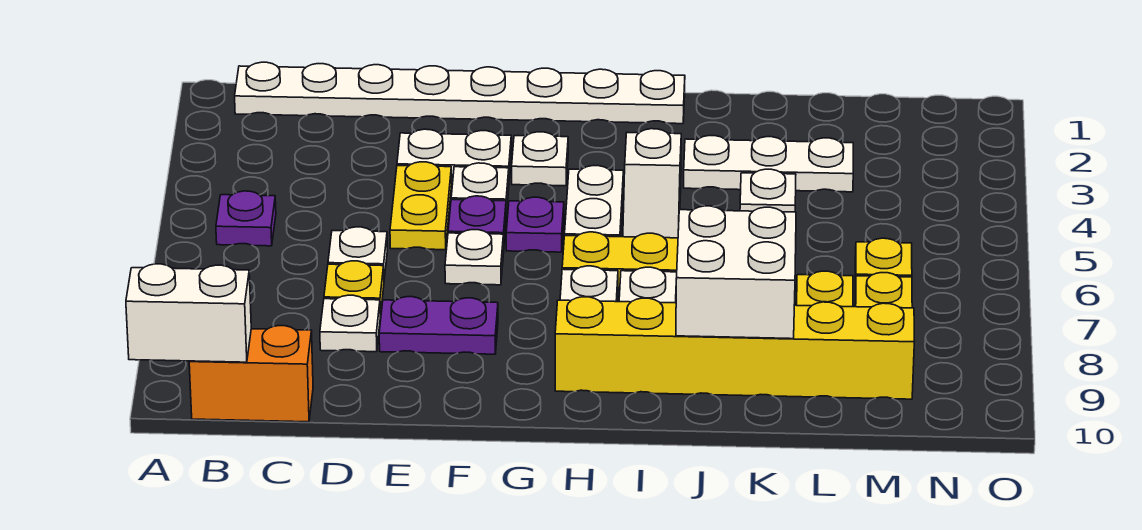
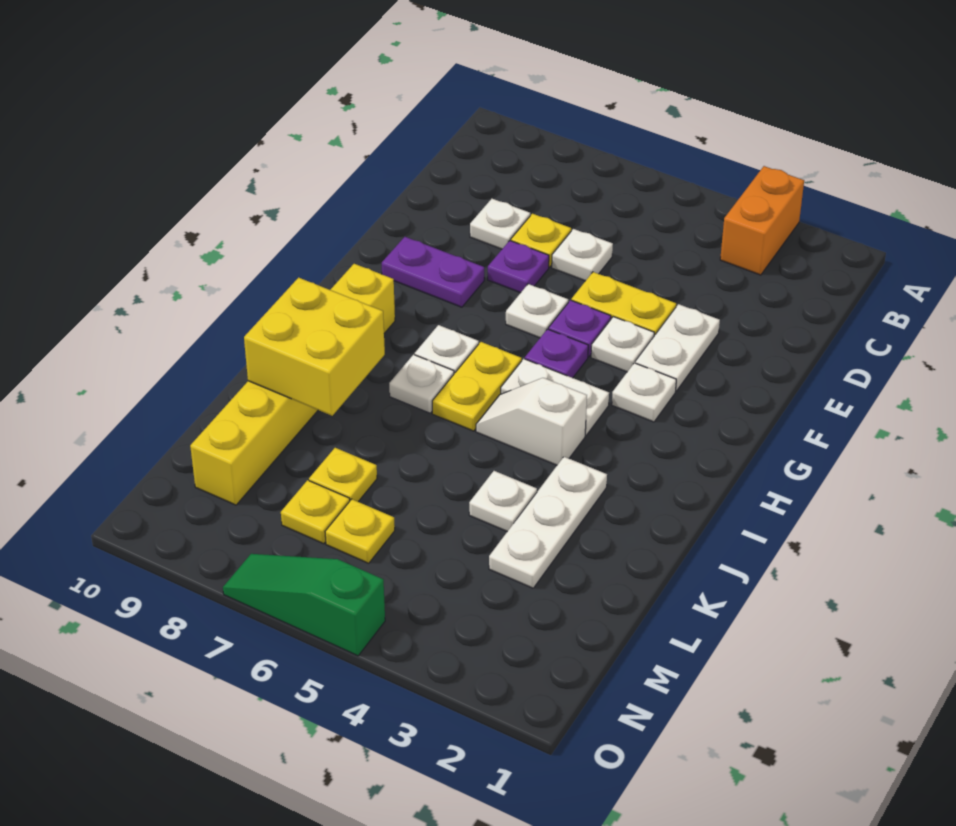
white brick A10:B10 level 2 -> none
white plate B1:I1 level 1 -> none
purple plate B5 level 1 -> purple plate E7 level 1
orange brick B10:C10 level 1 -> orange brick A3:B3 level 1
purple plate E8:F8 level 1 -> purple plate F8:F9 level 1
white brick J8:K9 level 2 -> yellow brick J8:K9 level 2
none -> green slope O5:O7 level 1 top 5

